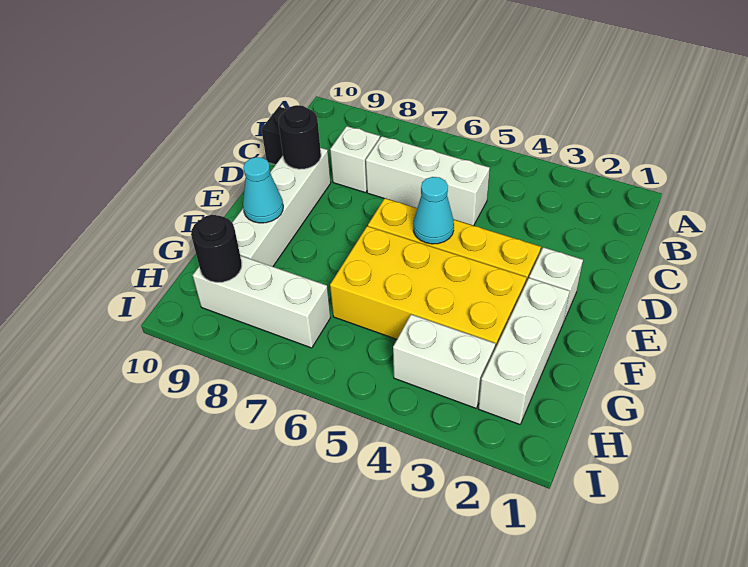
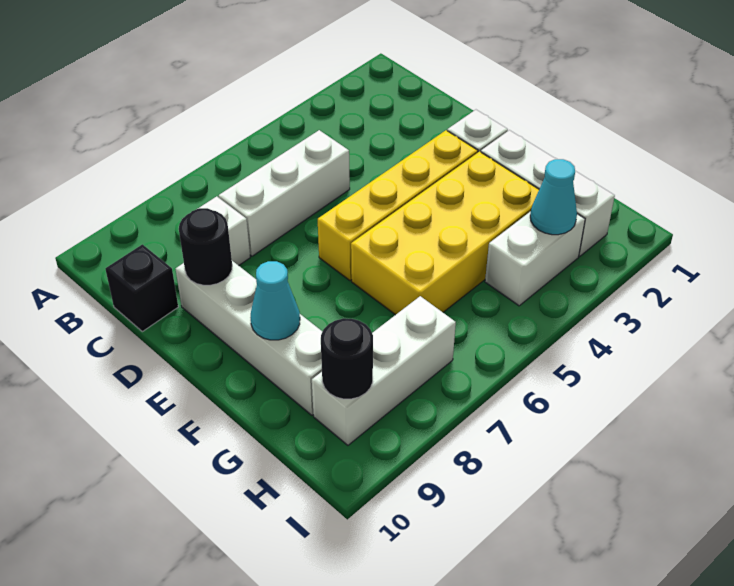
cyan cone E5 level 2 -> cyan cone H3 level 2

